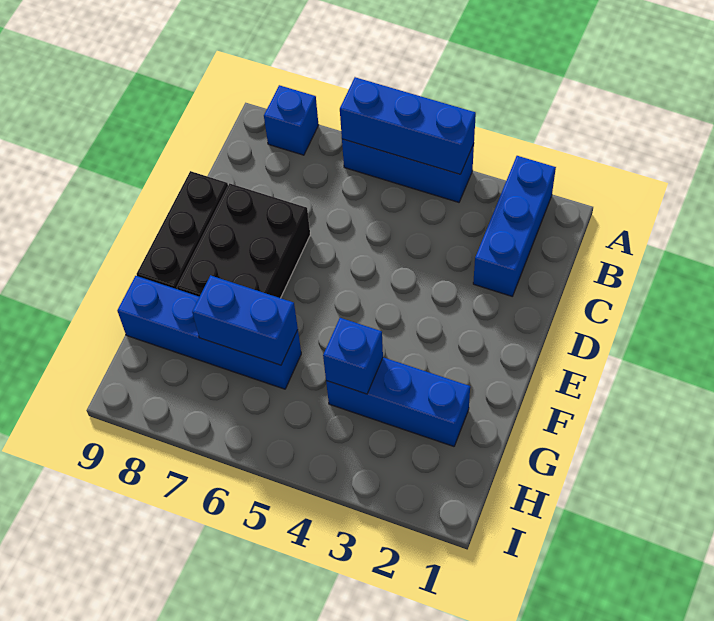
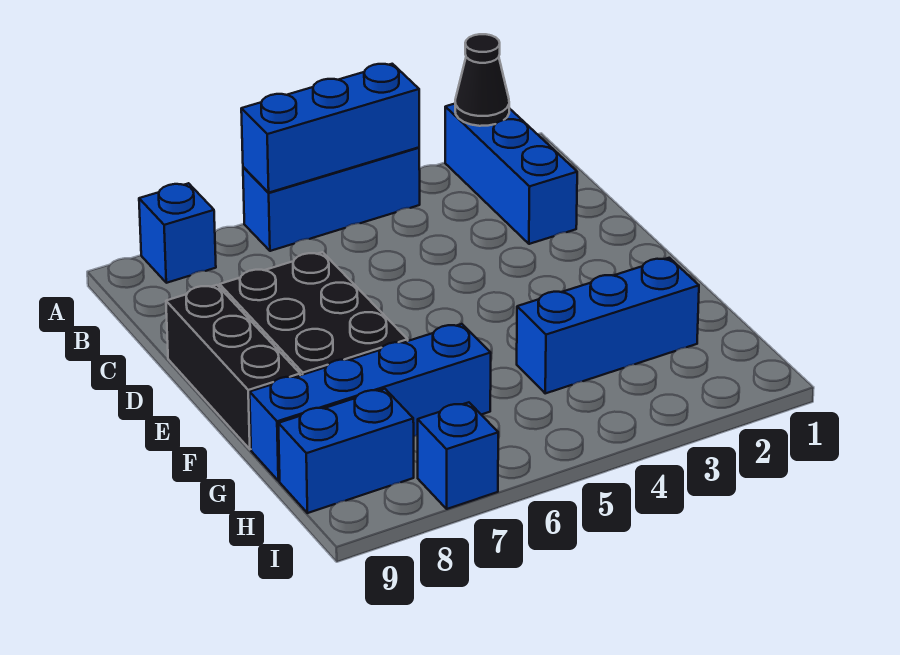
none -> black cone A2 level 2
blue brick G4 level 2 -> blue brick I7 level 1
blue brick G6:G7 level 2 -> blue brick H8:H9 level 1

